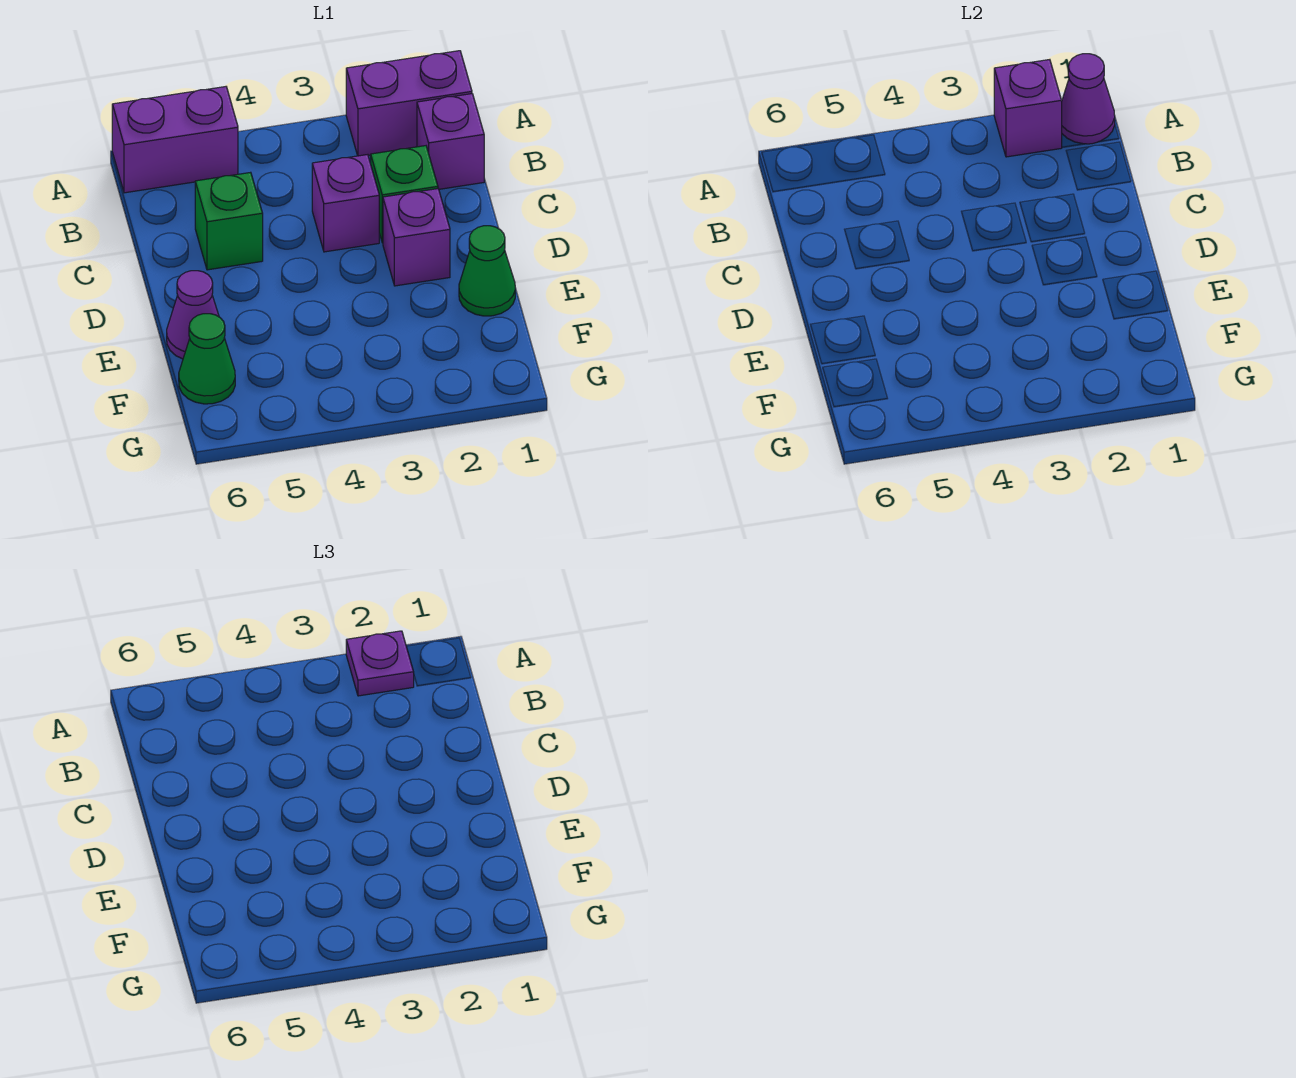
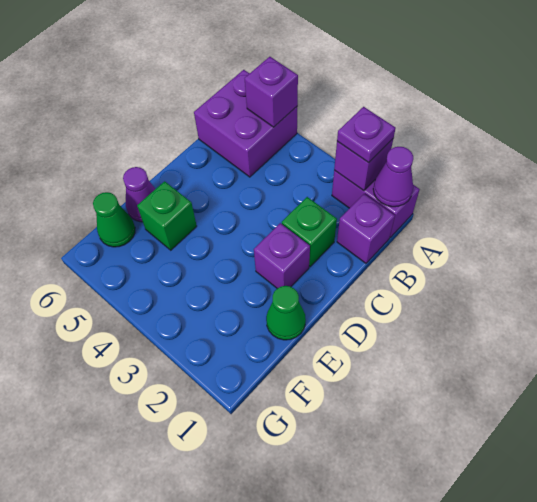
purple brick A5:A6 level 1 -> purple brick A5:B6 level 1
purple brick C3 level 1 -> purple brick A5 level 2
green brick C5 level 1 -> green brick E5 level 1

